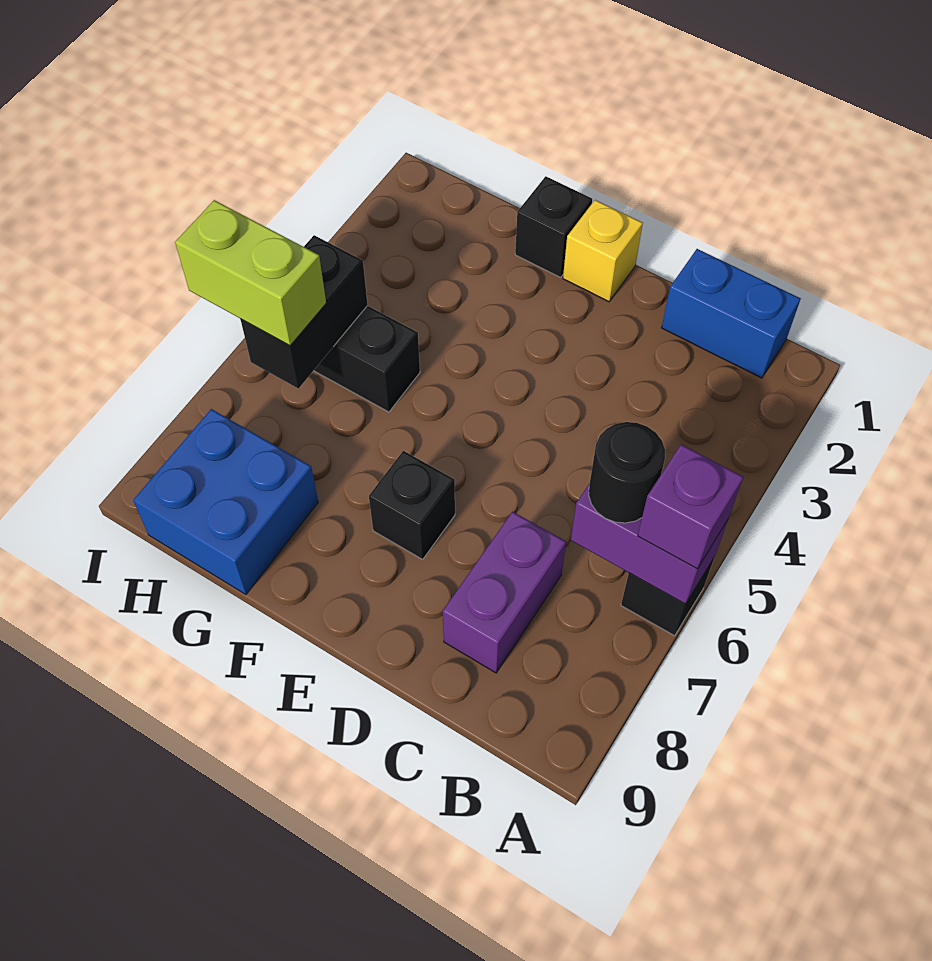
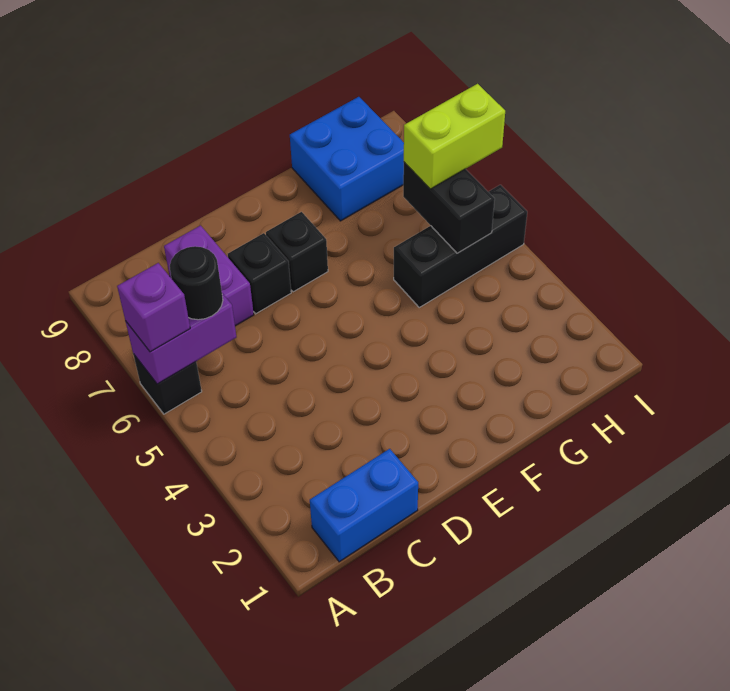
yellow brick E1 level 1 -> none
black brick F1 level 1 -> black brick D7 level 1

